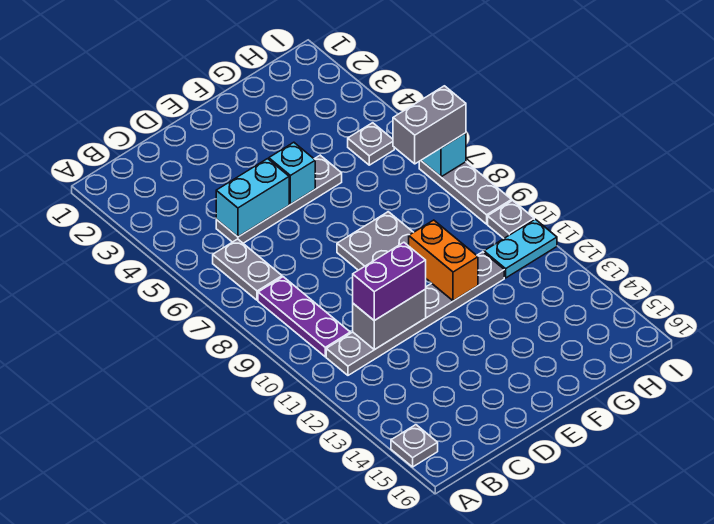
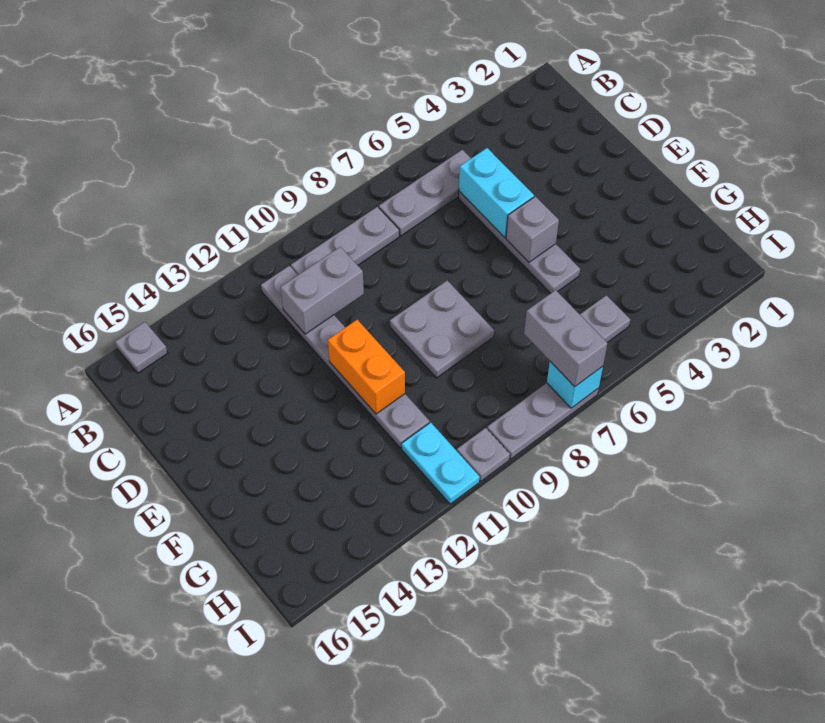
grey plate B6:B7 level 1 -> grey plate B5:B7 level 1
purple plate B8:B10 level 1 -> grey plate B8:B10 level 1
grey brick C11:D11 level 2 -> grey brick C10:C11 level 2
purple brick C11:D11 level 3 -> none
cyan brick E5 level 2 -> grey brick E5 level 2
orange brick F10:F11 level 2 -> orange brick E11:F11 level 2

